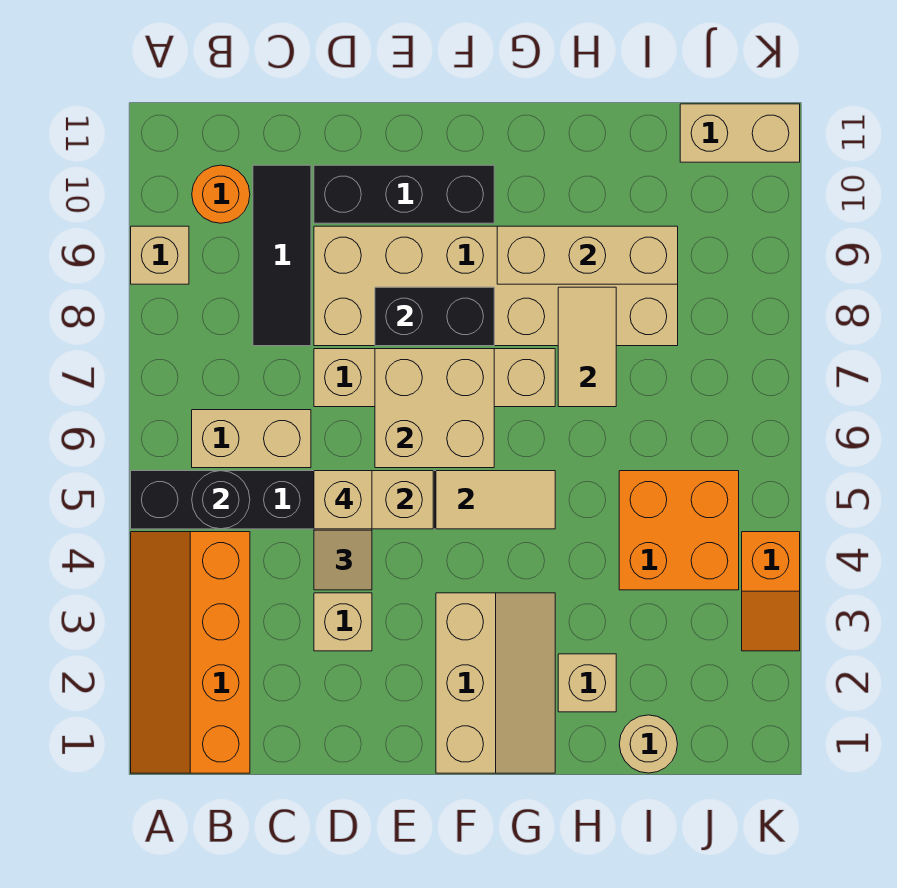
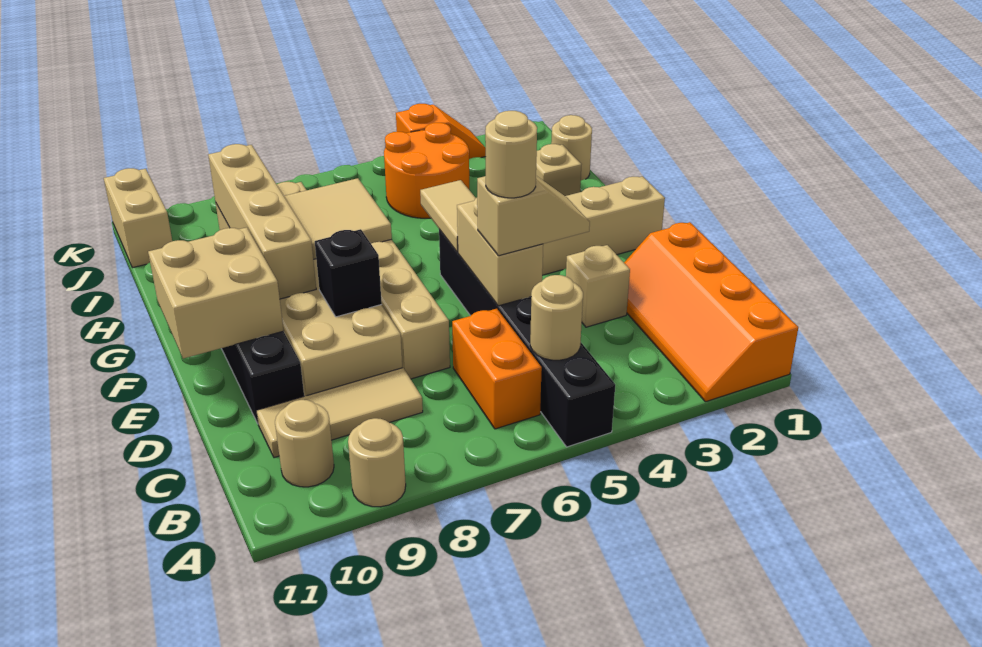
orange slope A1:B4 level 1 top B -> orange slope A1:D2 level 1 top 1
tan brick A9 level 1 -> tan round brick A9 level 1
black round brick B5 level 2 -> tan round brick B5 level 2
tan brick B6:C6 level 1 -> orange brick B6:C6 level 1
orange round brick B10 level 1 -> tan round brick B10 level 1
black tile C8:C10 level 1 -> tan tile C8:C10 level 1
tan brick D5 level 4 -> tan round brick D5 level 4
tan brick E6:F7 level 2 -> tan brick E10:F11 level 2
black brick E8:F8 level 2 -> black brick E8 level 2
tan brick G9:I9 level 2 -> tan brick F9:I9 level 2
tan tile H7:H8 level 2 -> tan tile G7:H8 level 2
orange brick I4:J5 level 1 -> orange round brick I4:J5 level 1

